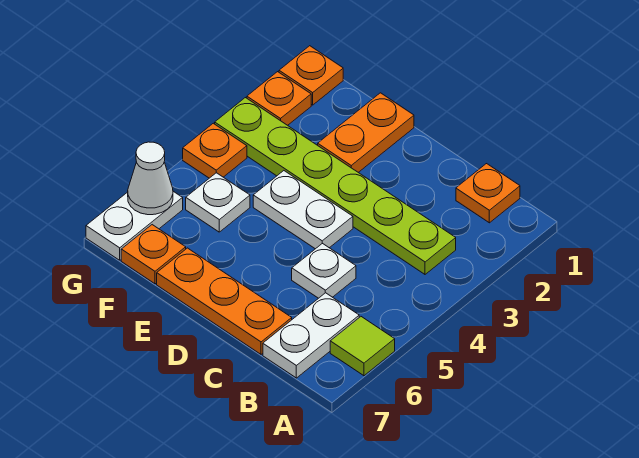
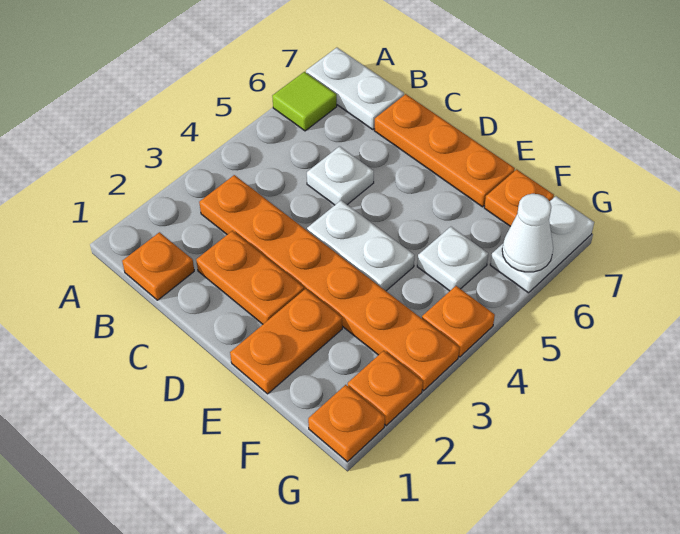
lime plate B3:G3 level 1 -> orange plate B3:G3 level 1
white plate B6:B7 level 1 -> white plate A7:B7 level 1
none -> orange plate C2:D2 level 1

